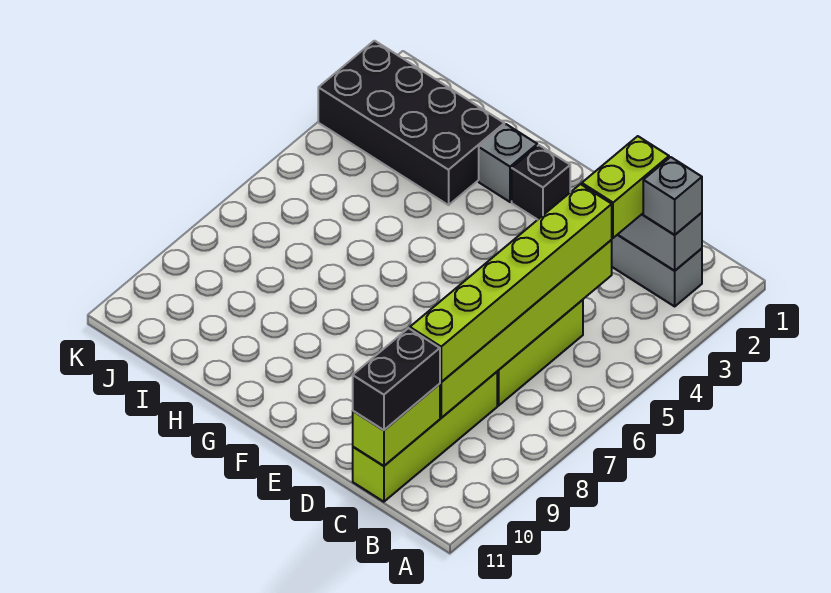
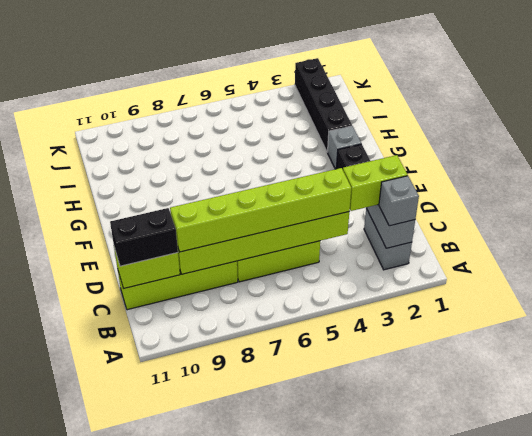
black brick H2:K3 level 1 -> black brick H2:K2 level 1

